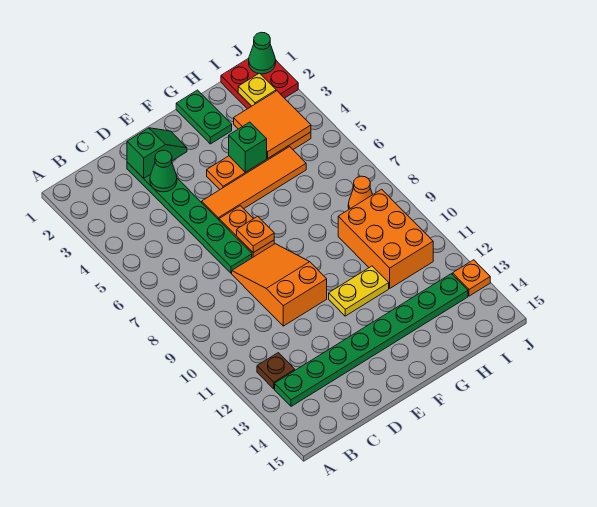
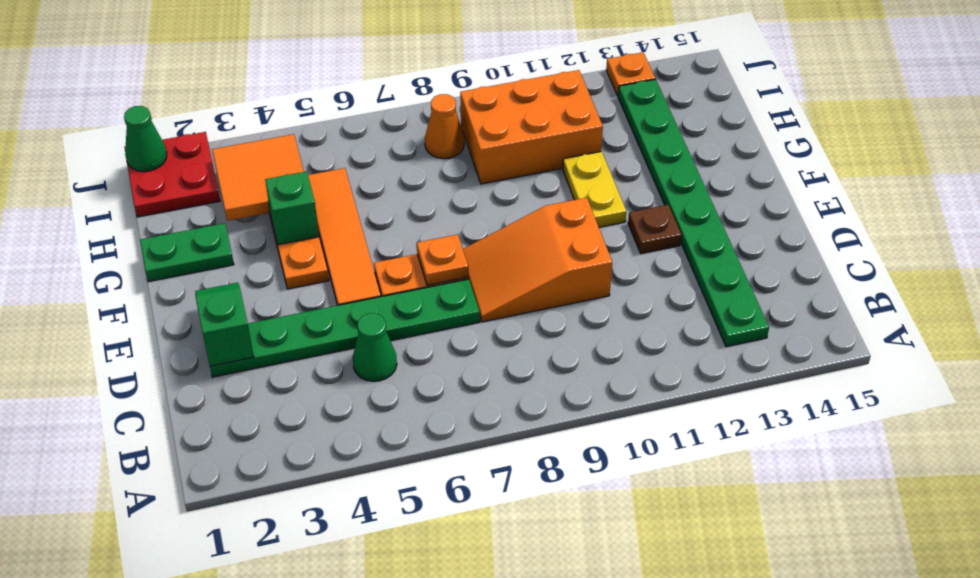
brown plate B12 level 1 -> brown plate E12 level 1
green cone D3 level 2 -> green cone C5 level 1
yellow plate I2 level 2 -> none

